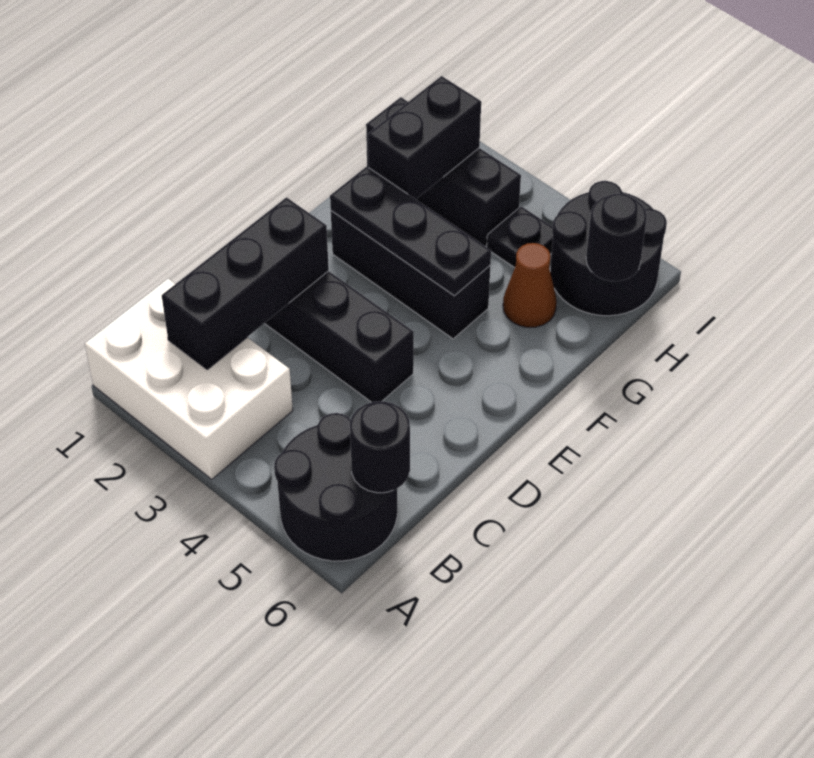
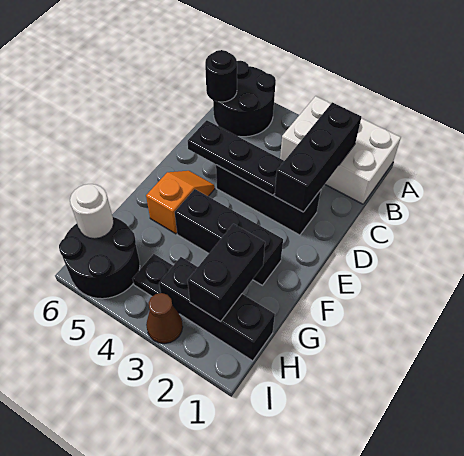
none -> orange slope E5:F5 level 1 top F
black plate F2:F4 level 2 -> black plate D3:D5 level 2
brown cone G5 level 1 -> brown cone I3 level 1
black round brick H6 level 2 -> white round brick H6 level 2

